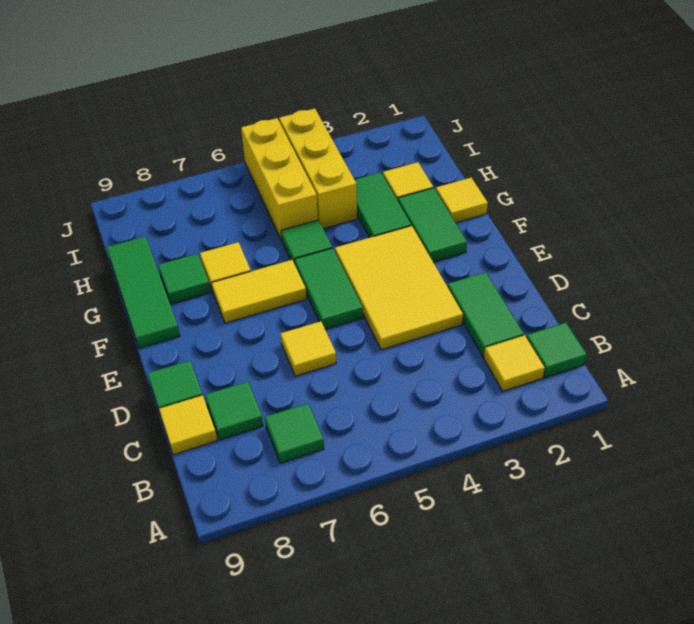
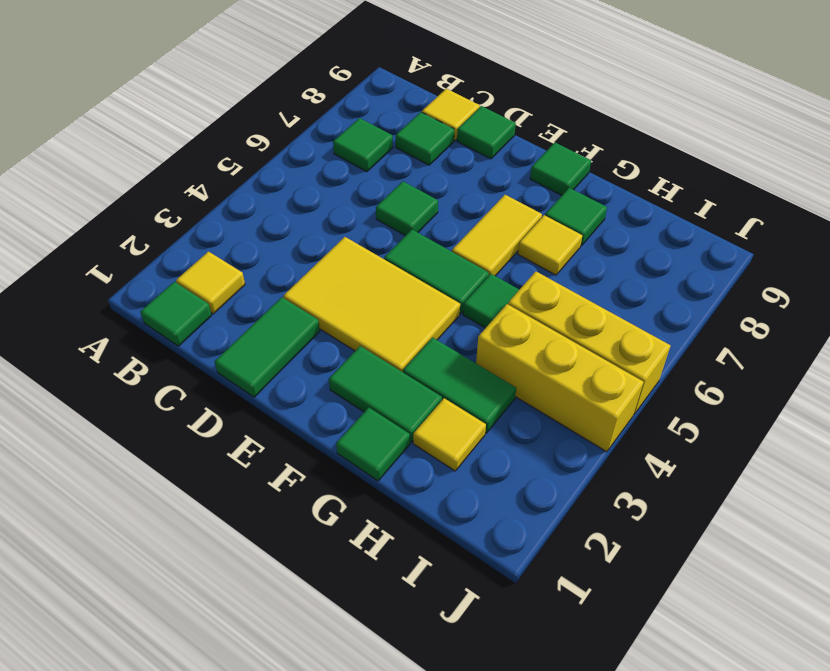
green tile C2:D2 level 1 -> green tile D1:D2 level 1
yellow tile D6 level 1 -> green tile D6 level 1
green tile F9:H9 level 1 -> green tile F9 level 1
yellow tile G1 level 1 -> green tile G1 level 1

